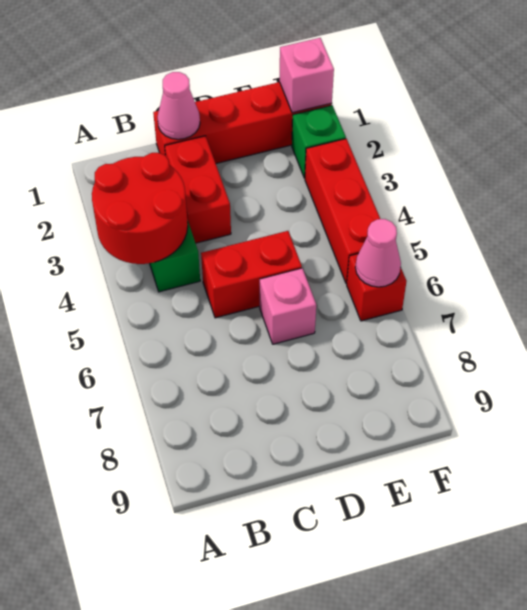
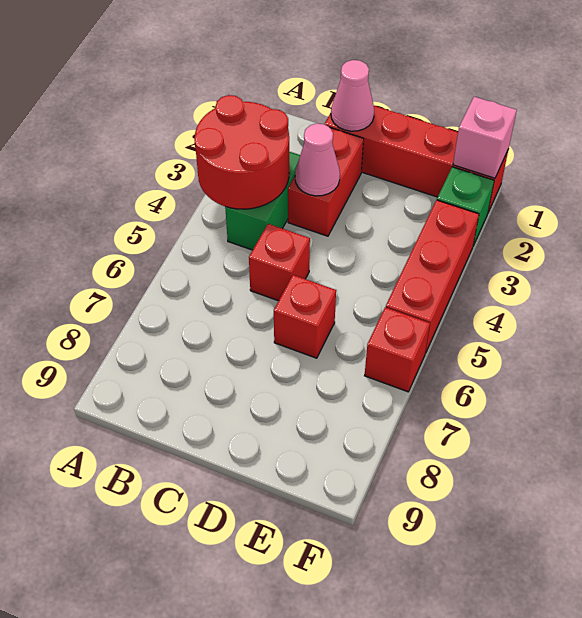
red brick C5:D5 level 1 -> red brick C5 level 1
pink brick D6 level 1 -> red brick D6 level 1
pink cone F6 level 2 -> pink cone C3 level 2

